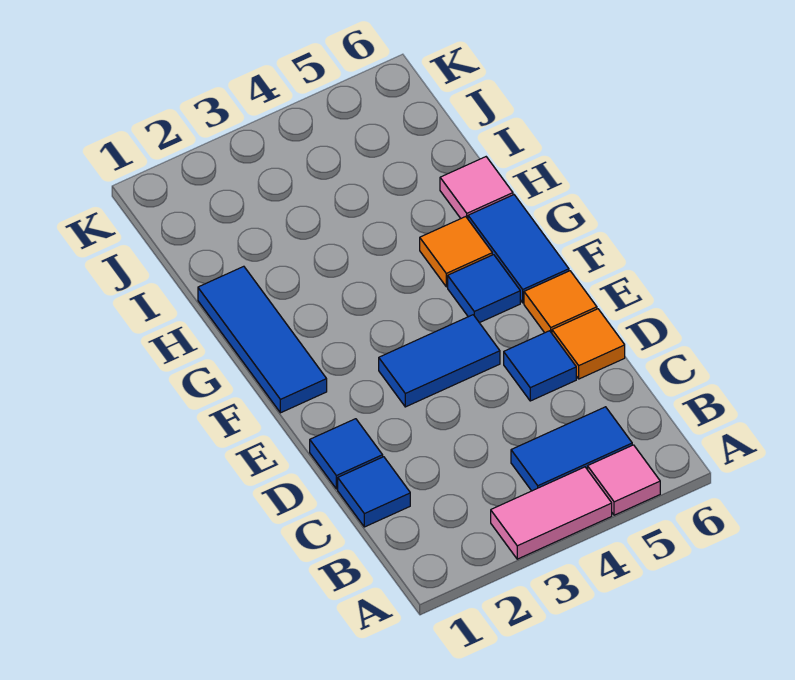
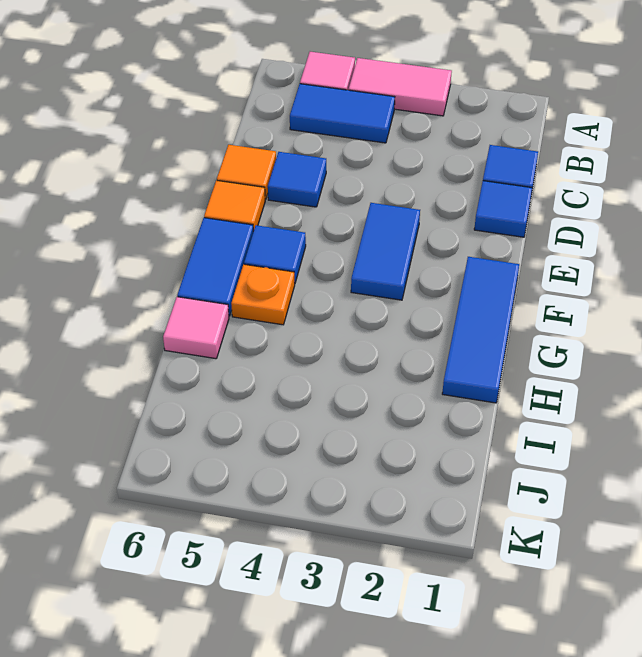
blue tile E3:E4 level 1 -> blue tile E3:F3 level 1
orange tile G5 level 1 -> orange plate G5 level 1

